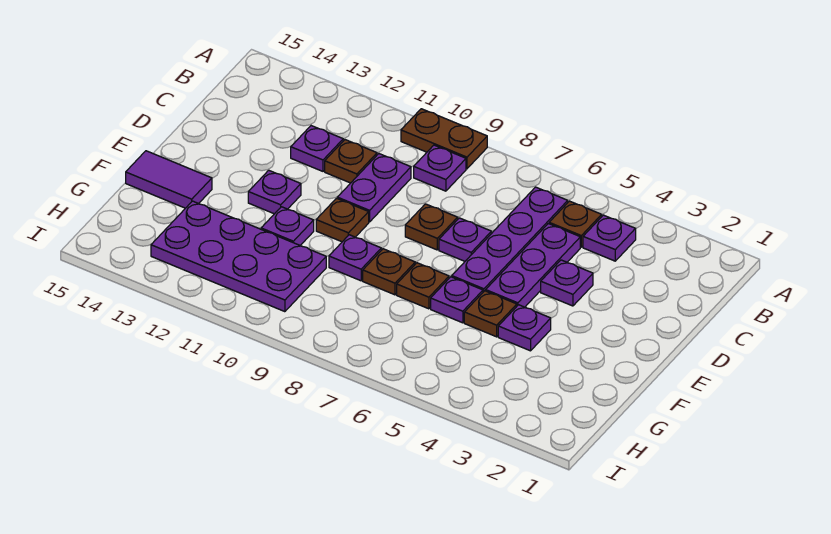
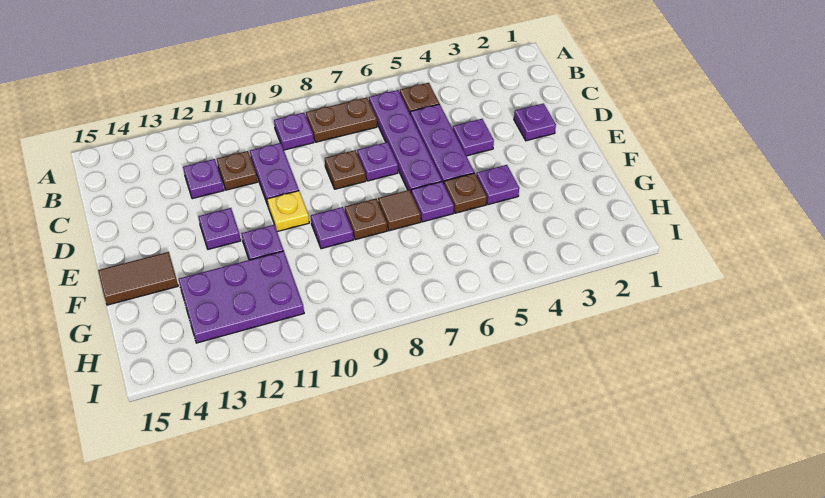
brown plate A9:A10 level 1 -> brown plate B7:B8 level 1
purple plate B4 level 1 -> purple plate D2 level 1
brown plate E10 level 1 -> yellow plate E10 level 1
brown plate F7 level 1 -> brown tile F7 level 1
purple tile F14:F15 level 1 -> brown tile F14:F15 level 1
purple plate G10:H13 level 1 -> purple plate G11:H13 level 1

